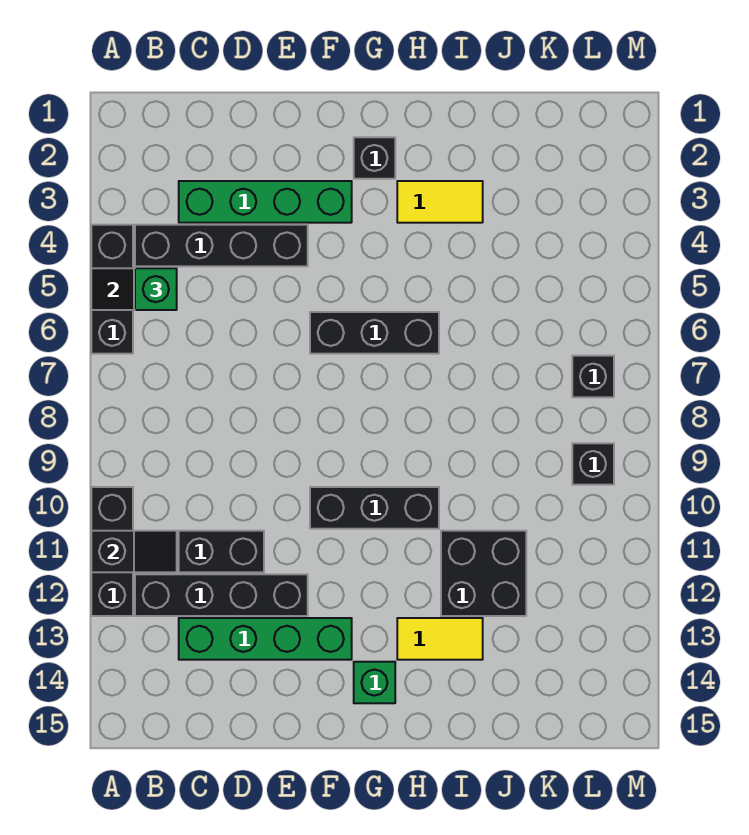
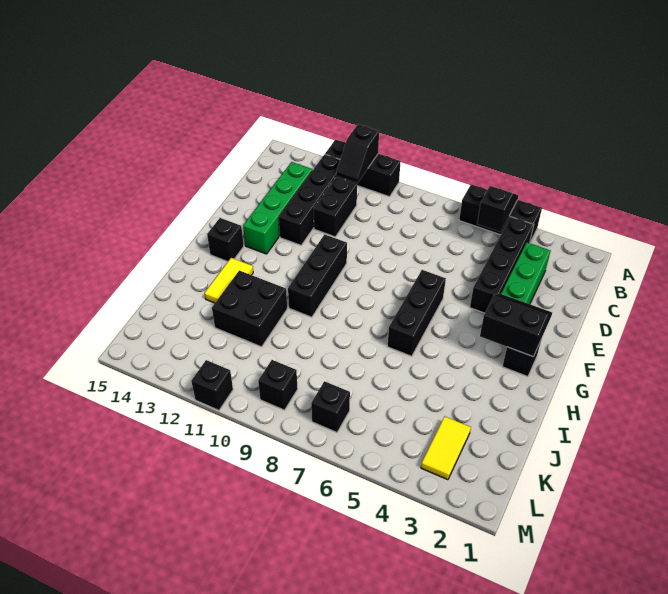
green brick B5 level 3 -> none
none -> black slope F2:G3 level 2 top G
green brick G14 level 1 -> black brick G14 level 1
yellow tile H3:I3 level 1 -> yellow tile K3:L3 level 1
none -> black brick M11 level 1

